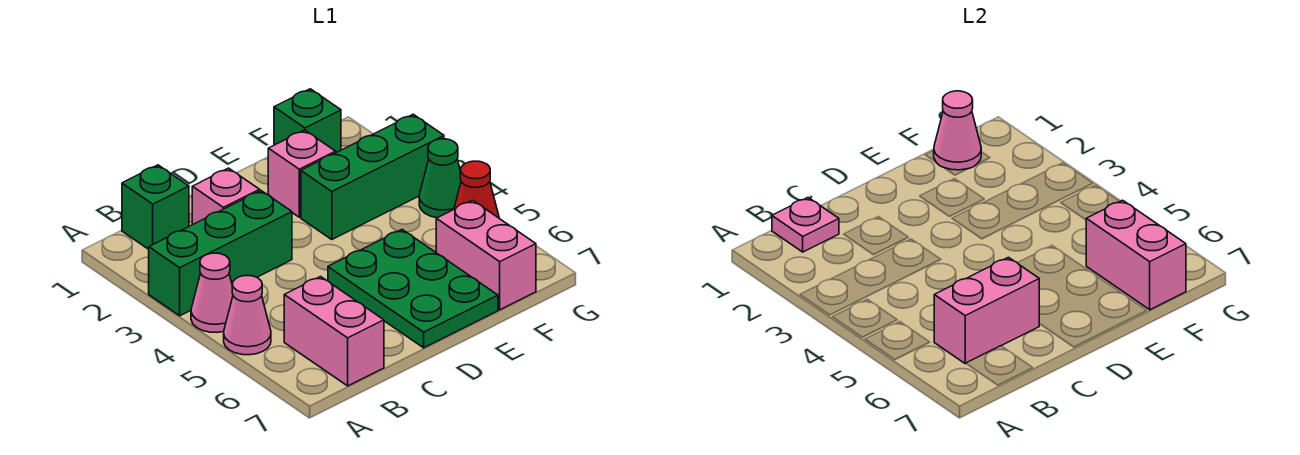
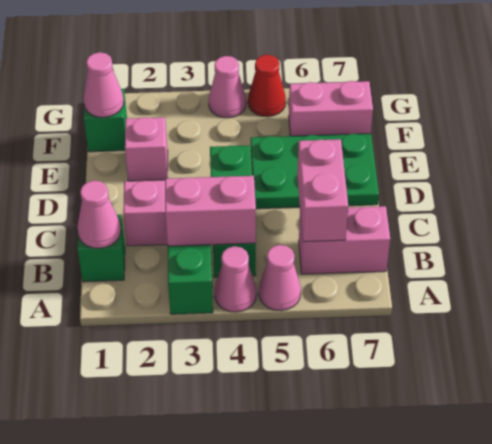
pink plate B1 level 2 -> pink cone B1 level 2
green brick E3:G3 level 1 -> green brick B4:D4 level 1
pink brick F6:F7 level 2 -> pink brick B3:B4 level 2
green cone G4 level 1 -> pink cone G4 level 1

